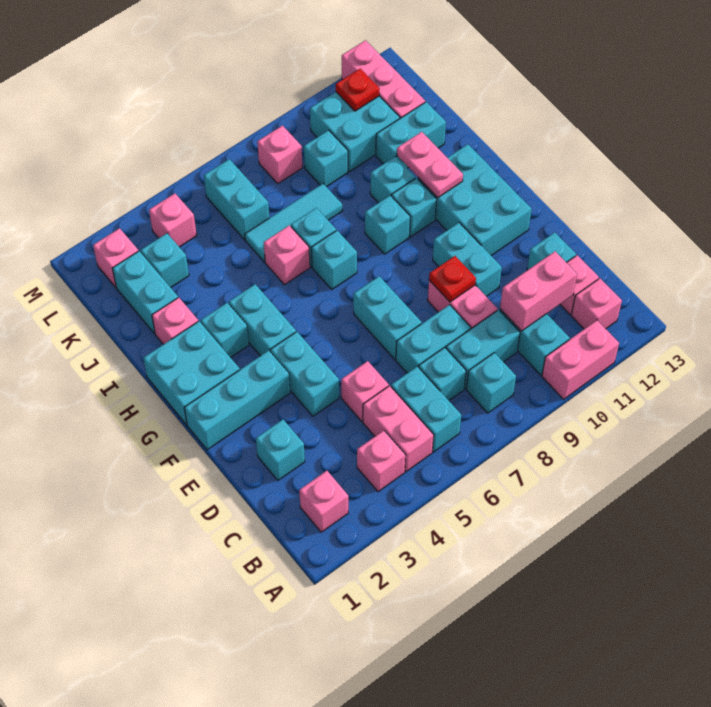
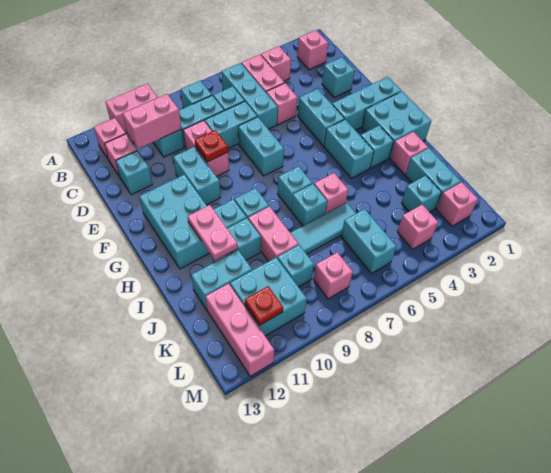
cyan brick B6:C6 level 1 -> cyan brick B6:D6 level 1
none -> pink brick I9:J9 level 1

